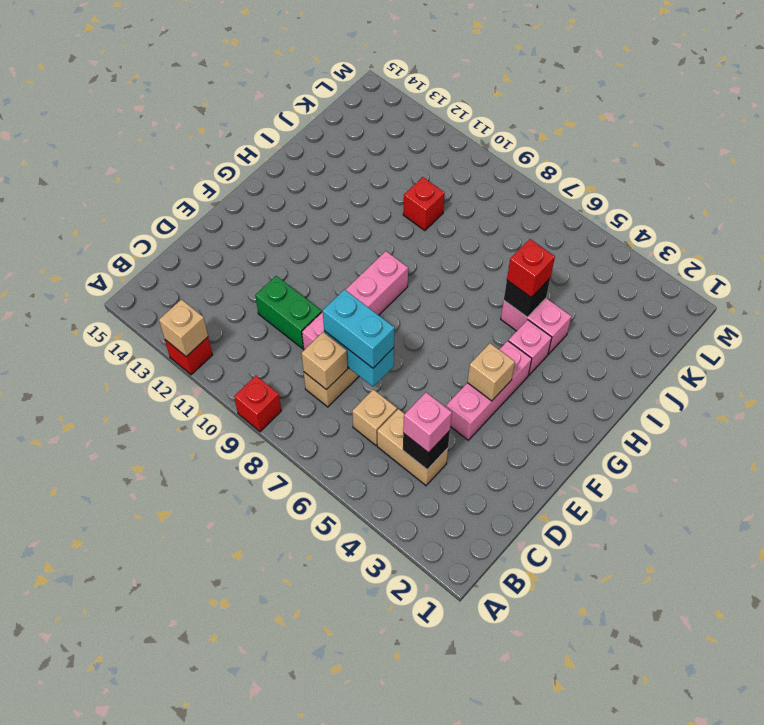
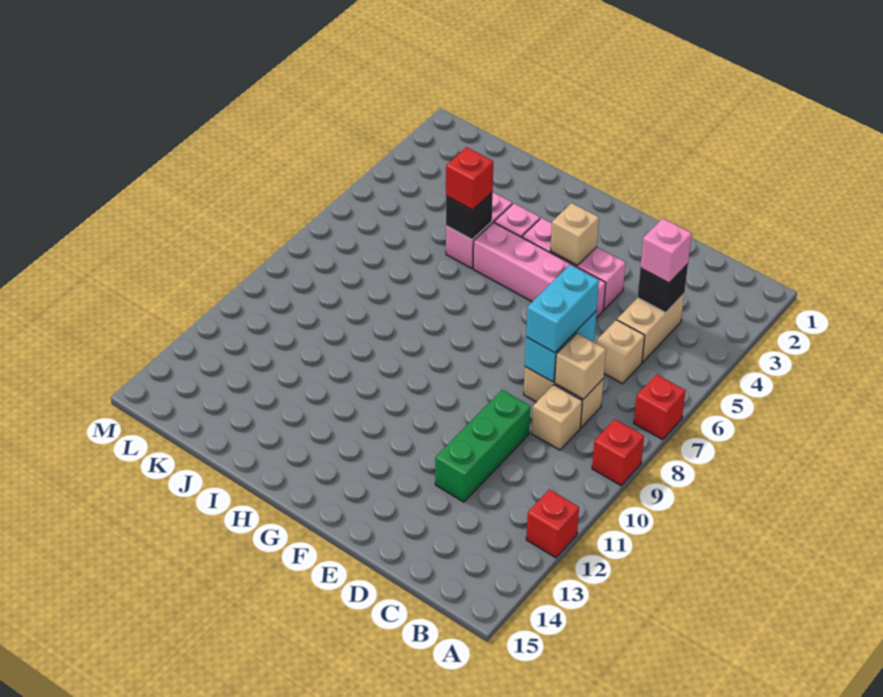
tan brick A12 level 2 -> tan brick C9 level 1
pink brick D9:G9 level 1 -> pink brick E5:H5 level 1
green brick D10:D11 level 1 -> green brick D10:D12 level 1
red brick J10 level 1 -> red brick A7 level 1

